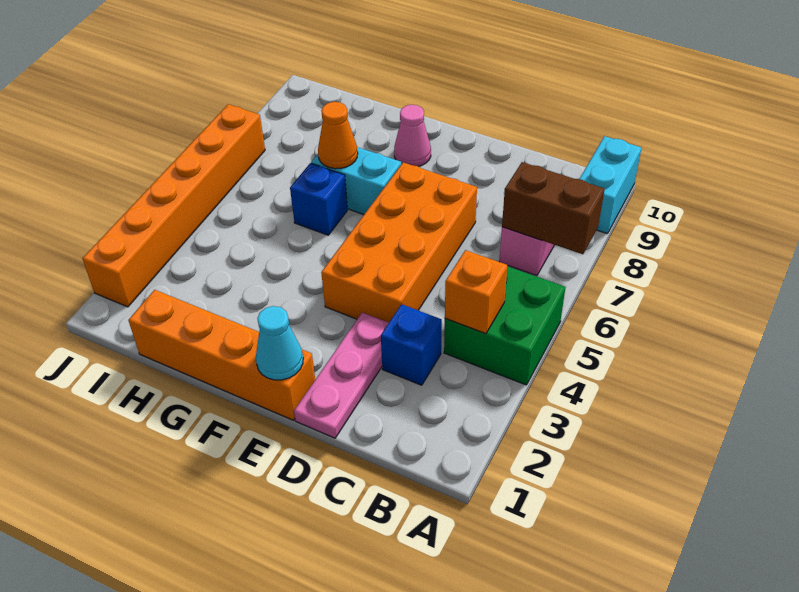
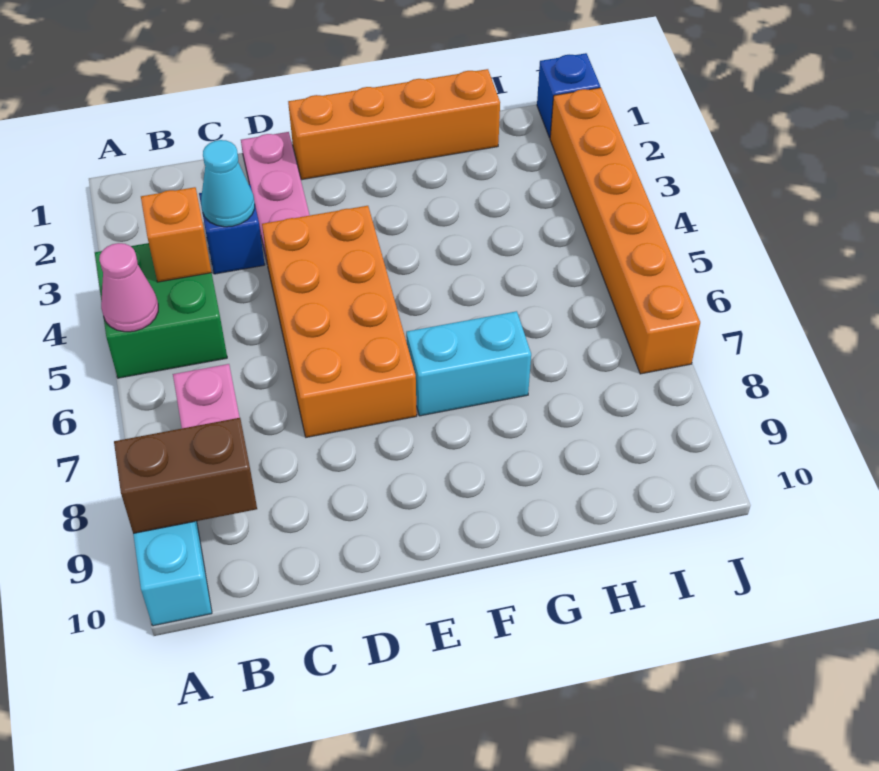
brown brick A7:B7 level 2 -> brown brick A9:B9 level 2
cyan cone E1 level 2 -> cyan cone C3 level 2
pink cone F9 level 1 -> pink cone A5 level 2
blue brick G6 level 1 -> blue brick J1 level 1
orange cone G7 level 2 -> none

